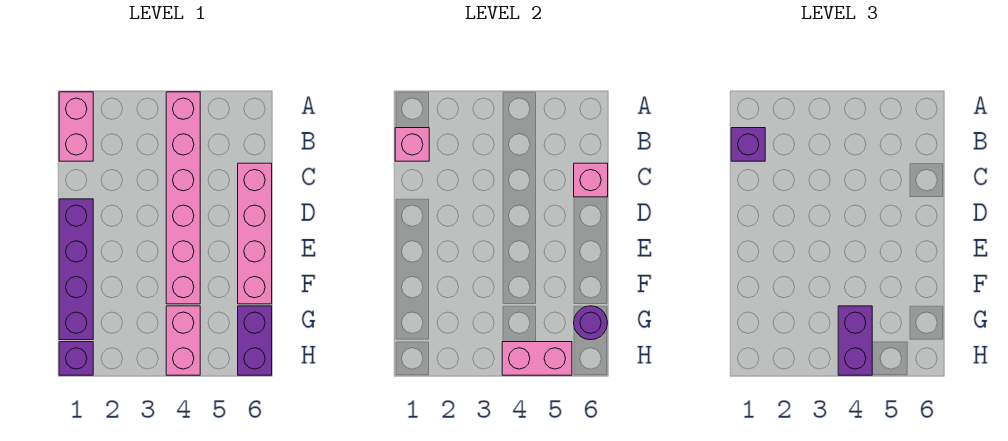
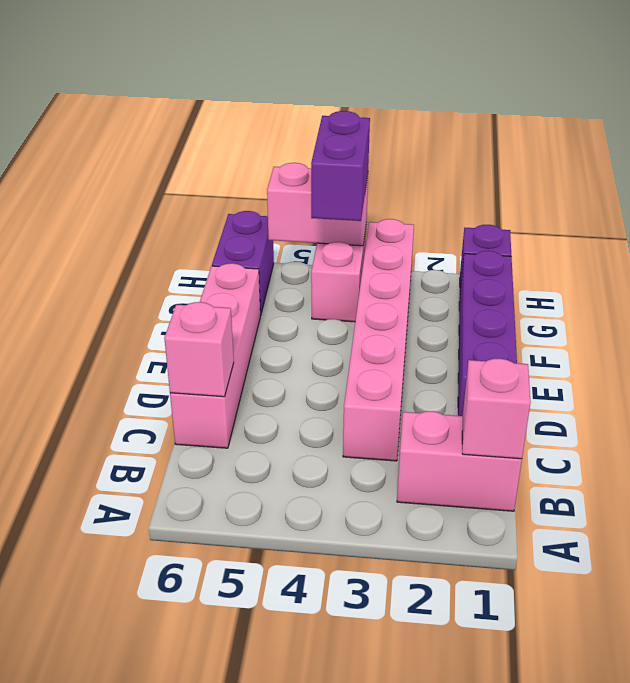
pink brick A1:B1 level 1 -> pink brick B1:B2 level 1
pink brick A4:F4 level 1 -> pink brick C3:H3 level 1
purple brick B1 level 3 -> none
purple round brick G6 level 2 -> none

